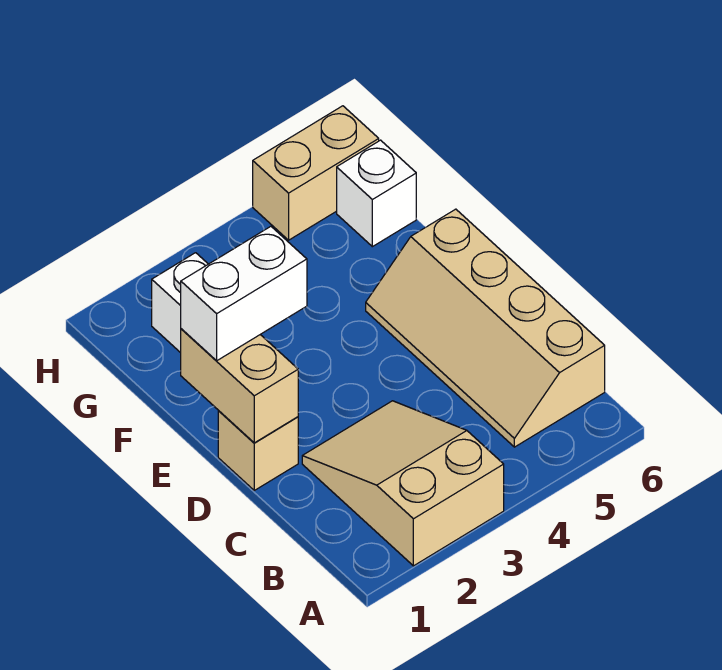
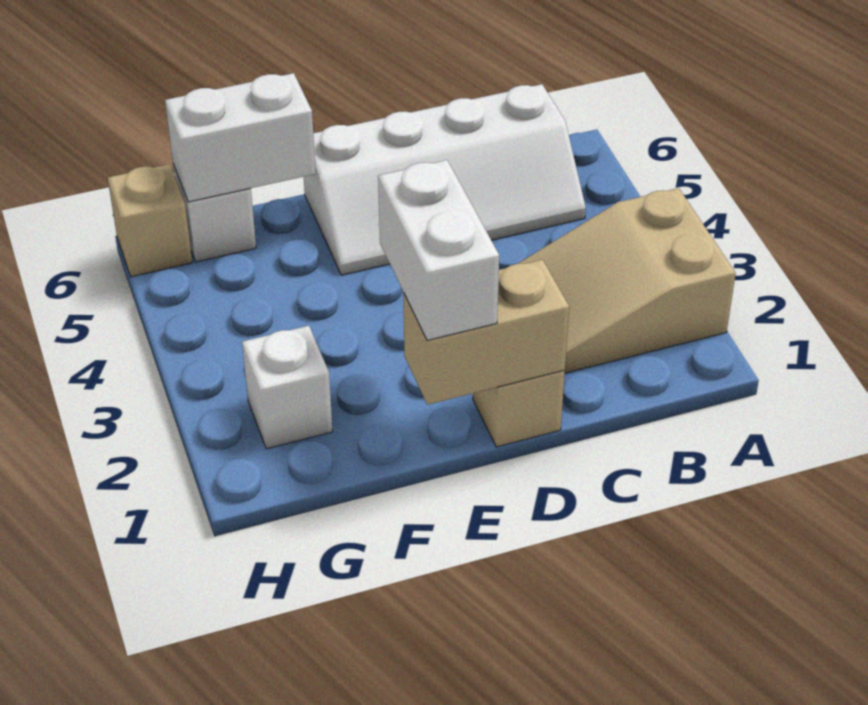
tan slope B5:E6 level 1 top 6 -> white slope B5:E6 level 1 top 6
none -> white brick F6:G6 level 2
tan brick H5:H6 level 1 -> tan brick H6 level 1

